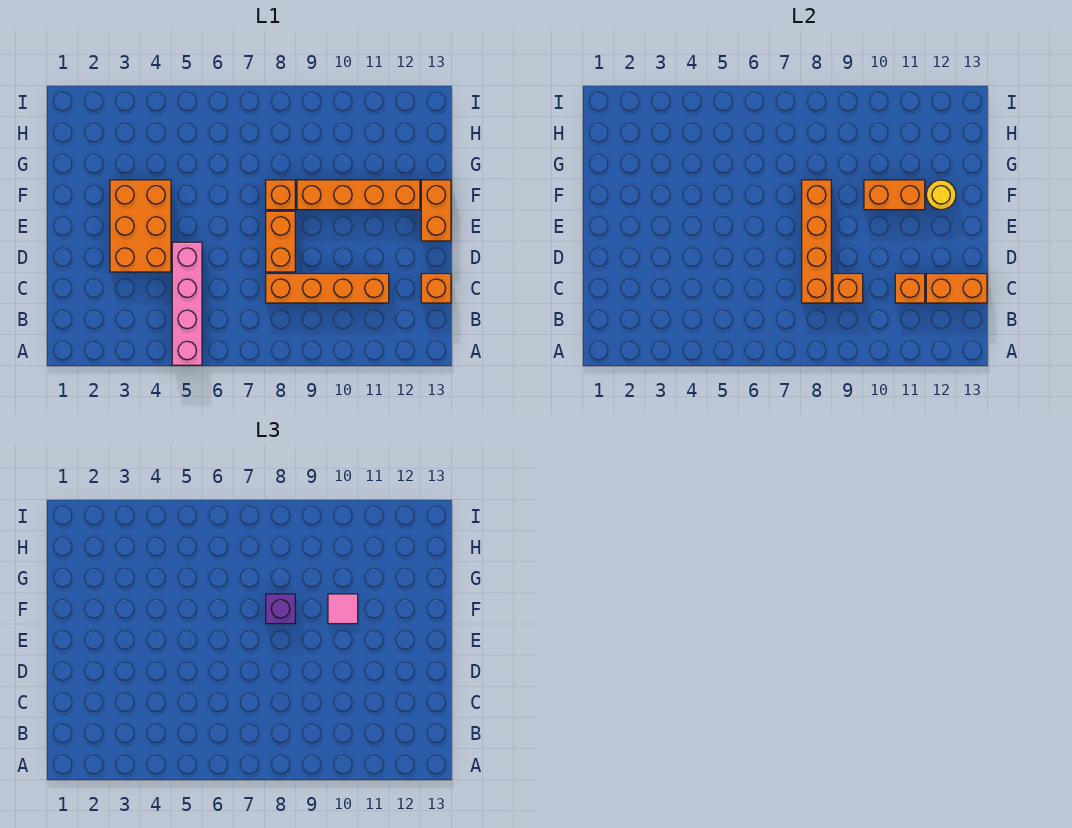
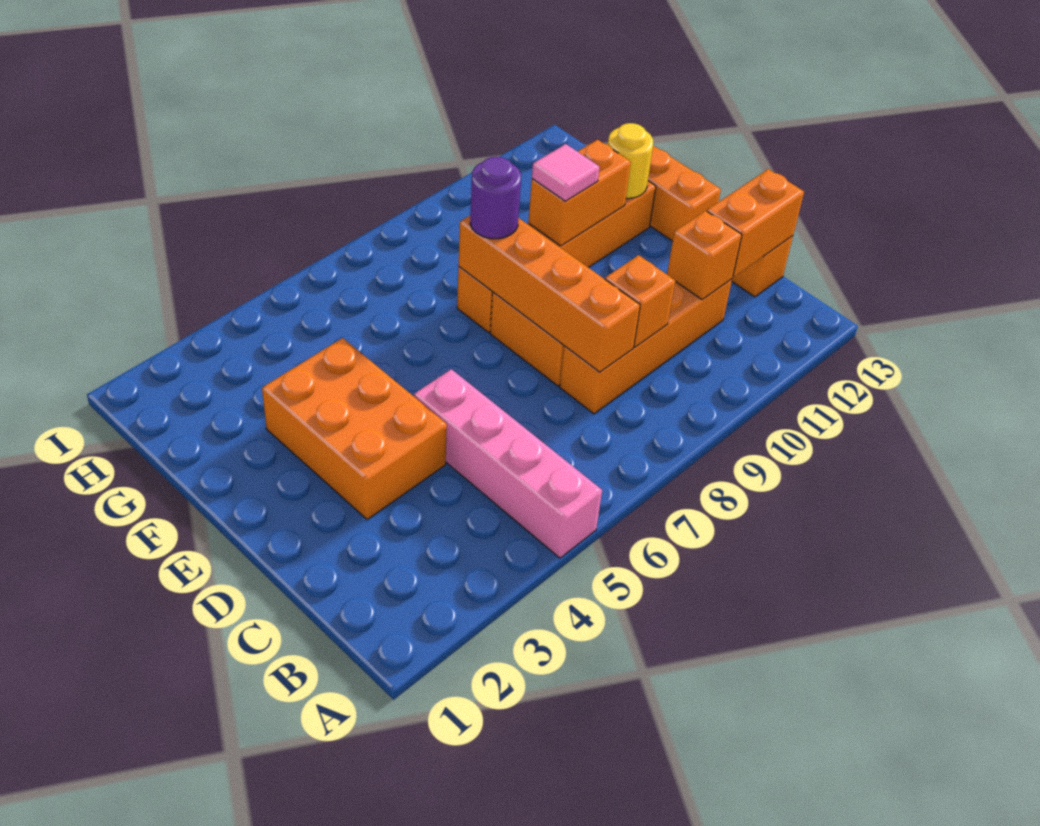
purple brick F8 level 3 -> purple round brick F8 level 3

